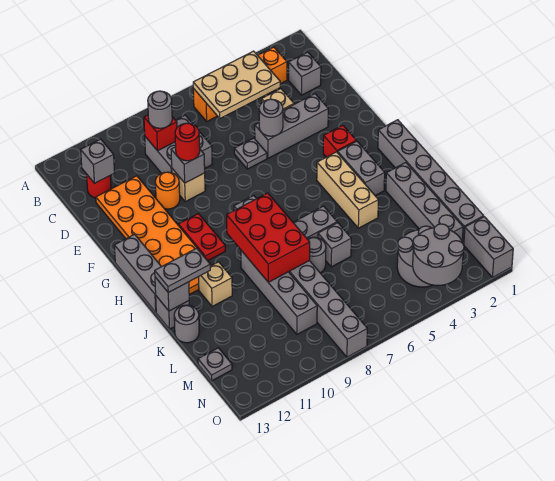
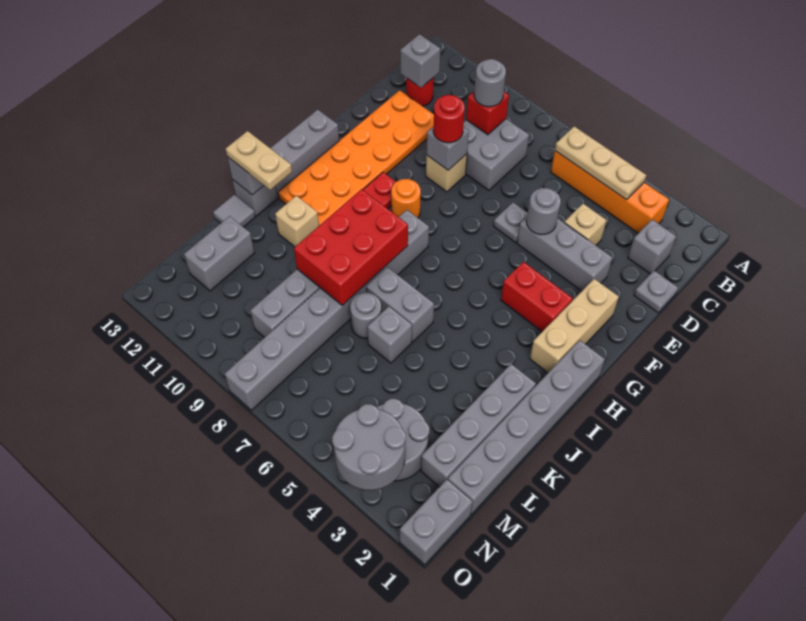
tan plate B4:C6 level 2 -> tan plate B4:B6 level 2
orange round brick E10 level 1 -> orange round brick G9 level 1
red brick G3 level 1 -> red brick G3:G4 level 1
grey brick H3:I3 level 1 -> grey brick L12:M12 level 1
tan brick H4:J4 level 1 -> tan brick F2:H2 level 1
grey plate J12:J13 level 3 -> tan plate J12:J13 level 3
grey round brick K13 level 1 -> grey tile K13 level 1
grey plate M13 level 1 -> grey plate D1 level 1

